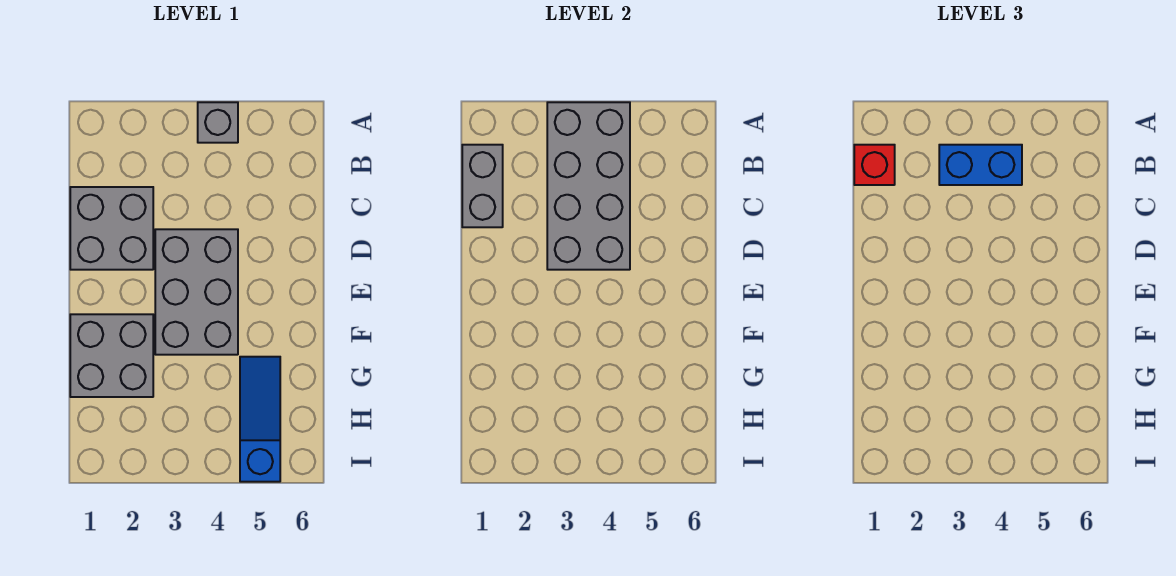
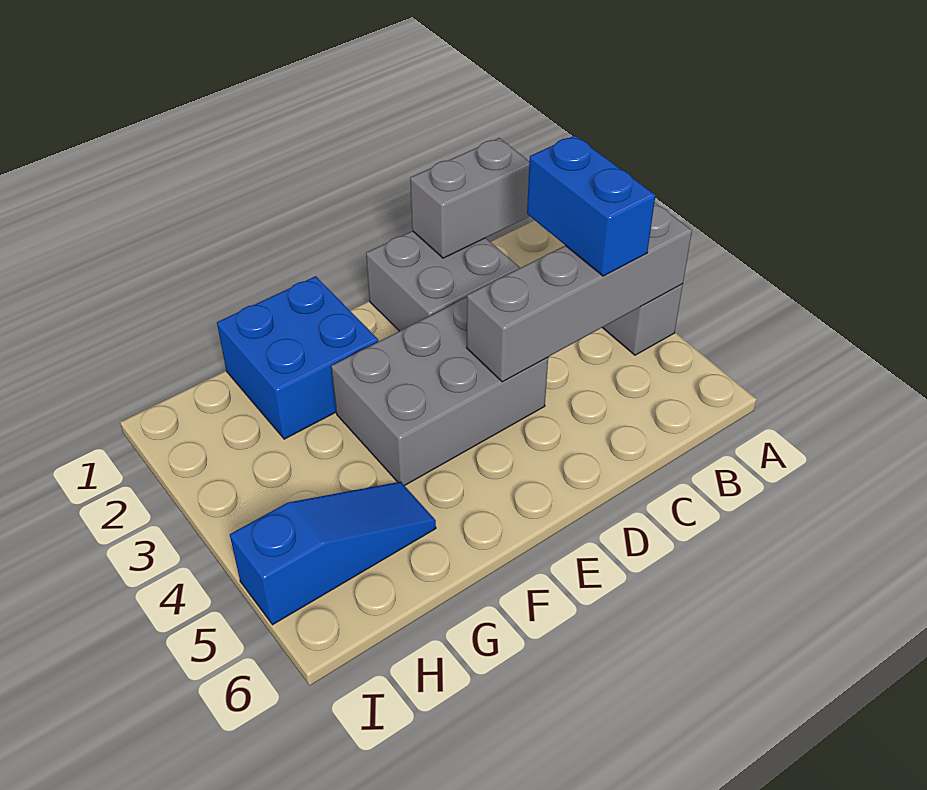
grey brick A3:D4 level 2 -> grey brick A4:D4 level 2
red brick B1 level 3 -> none
grey brick F1:G2 level 1 -> blue brick F1:G2 level 1

